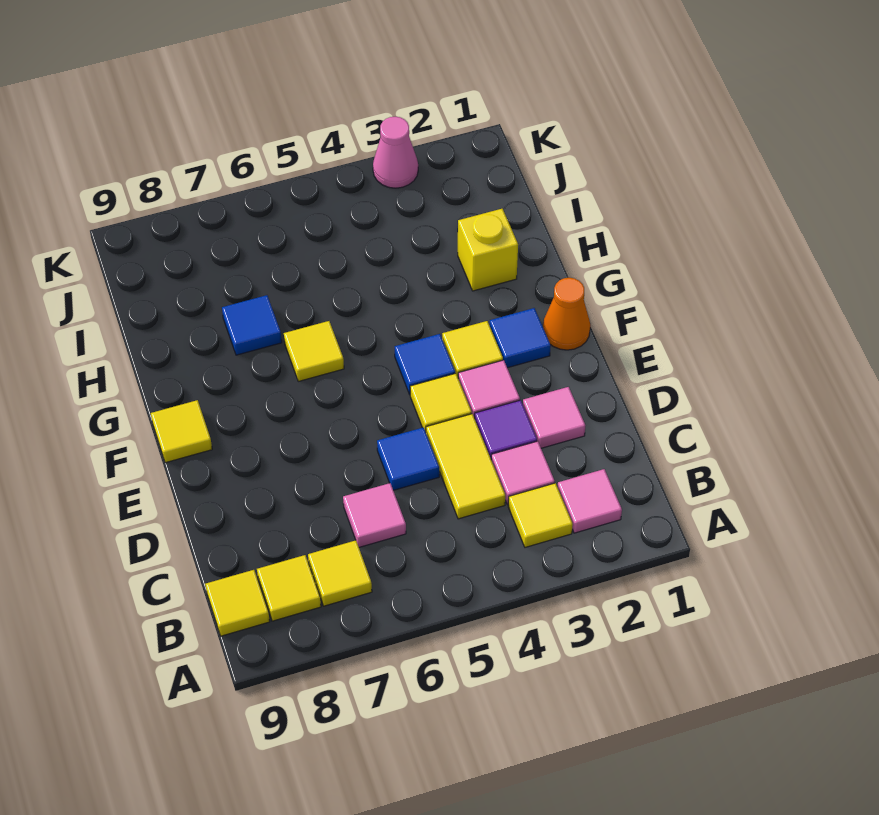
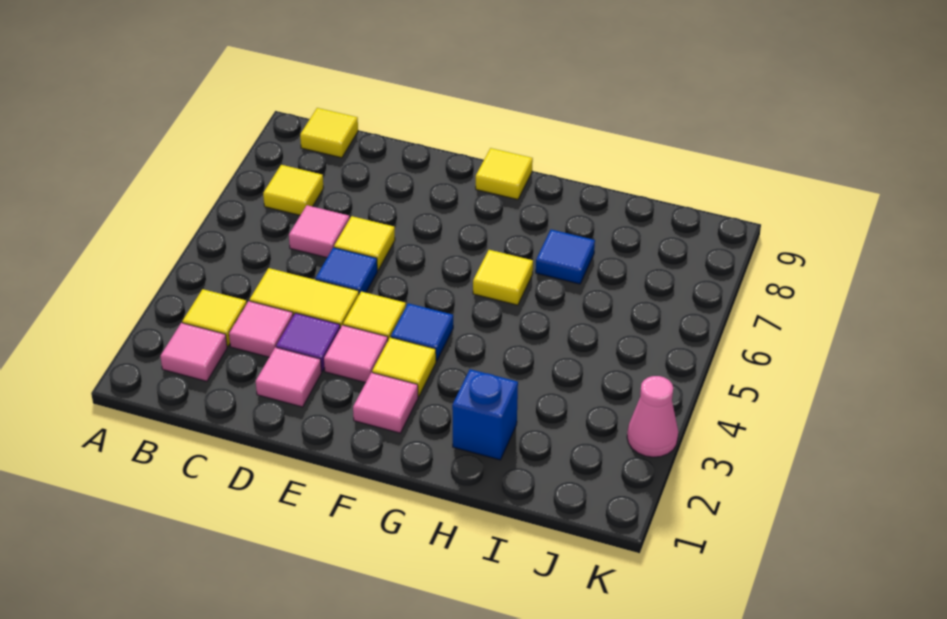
yellow tile B8 level 1 -> yellow tile D6 level 1
orange cone F1 level 1 -> none
blue tile F2 level 1 -> pink tile F2 level 1
yellow brick H2 level 1 -> blue brick H2 level 1

